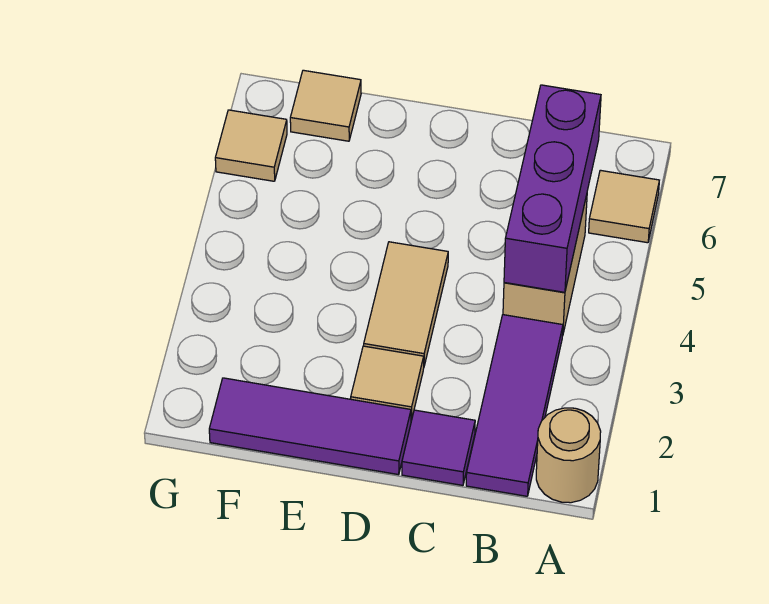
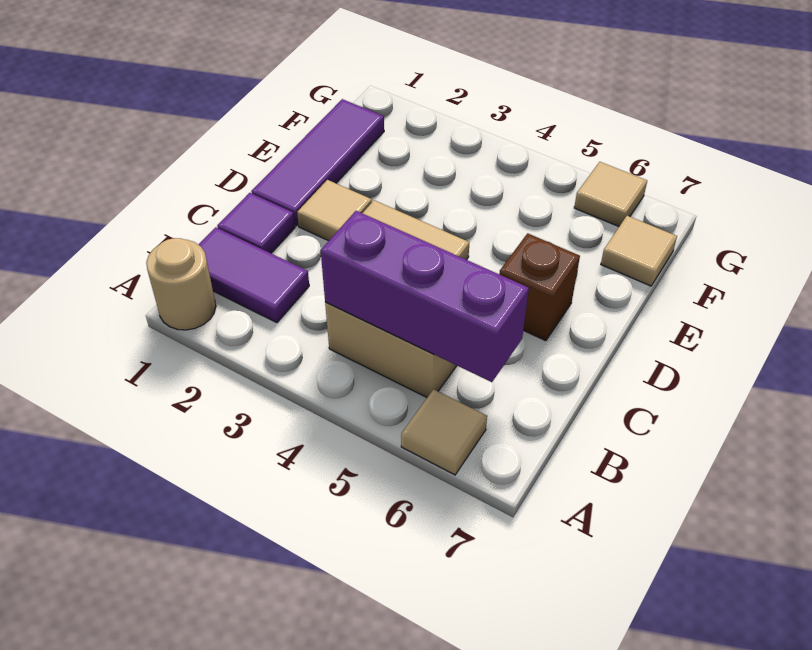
purple tile B1:B3 level 1 -> purple tile B1:B2 level 1
none -> brown brick D6 level 1

